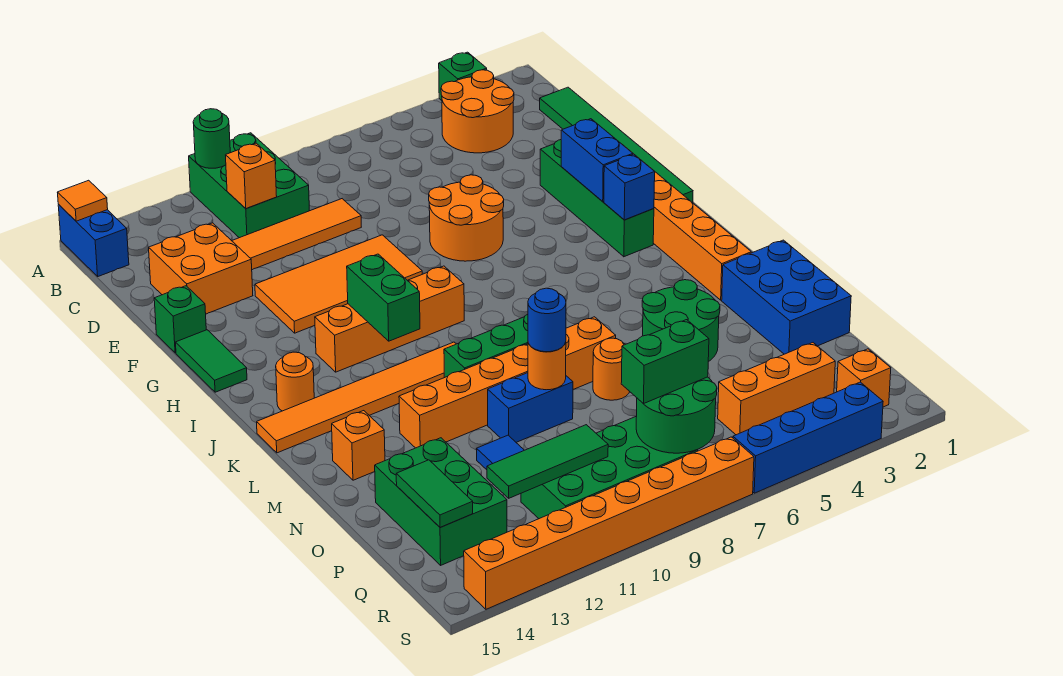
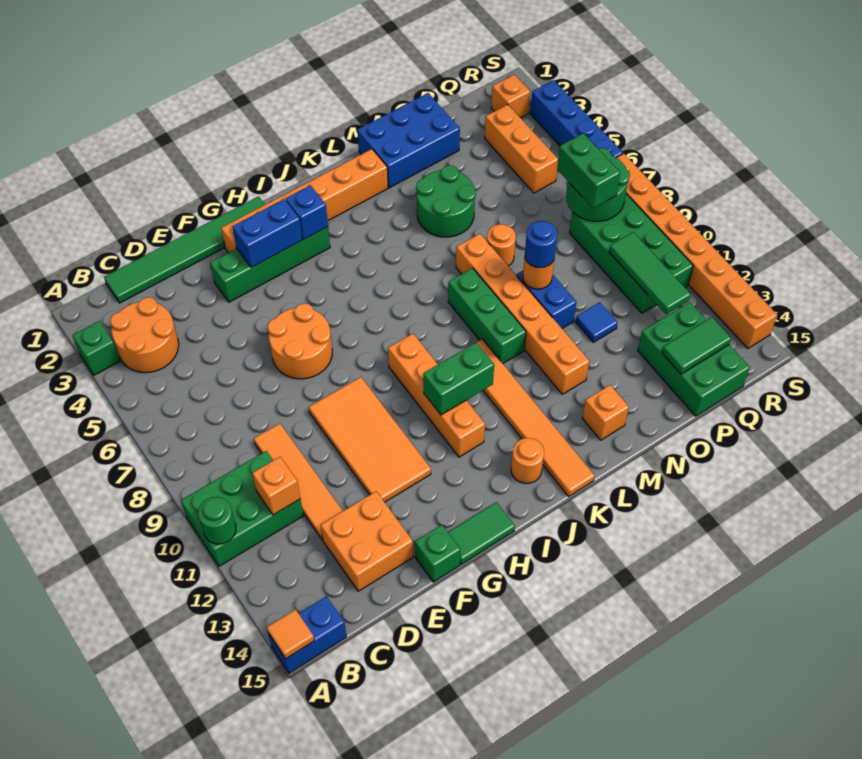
green brick O13:Q14 level 1 -> green brick P13:Q15 level 1

